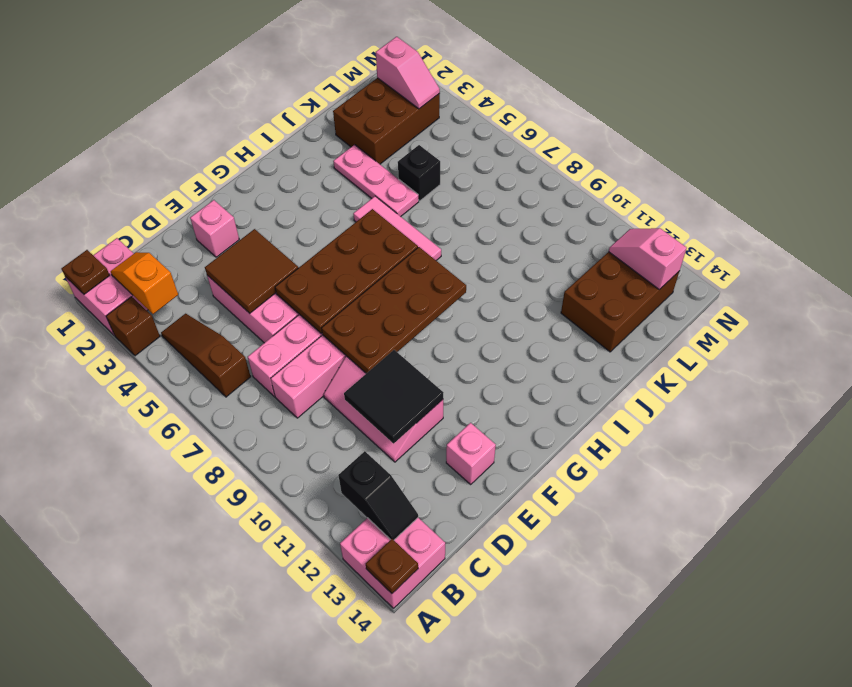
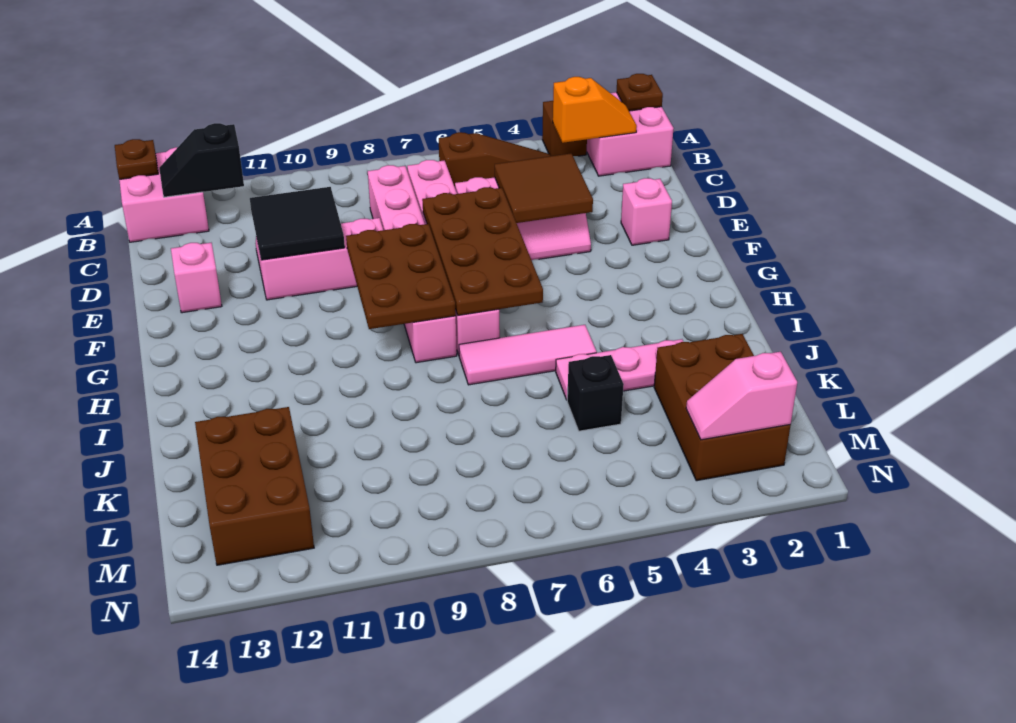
brown plate E8:H9 level 2 -> brown plate F8:H9 level 2
pink slope M12:M13 level 2 top 13 -> none

